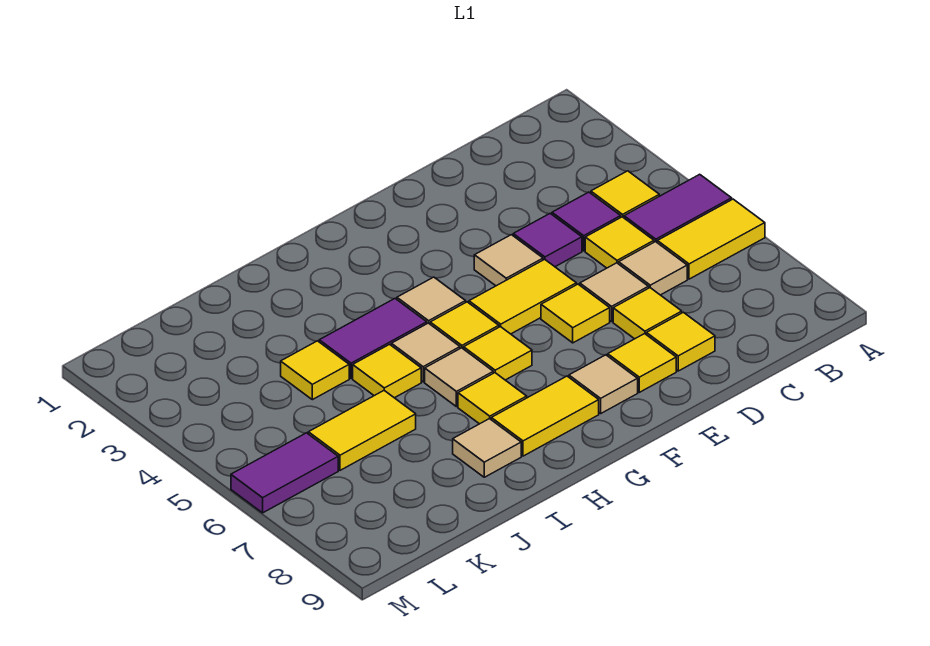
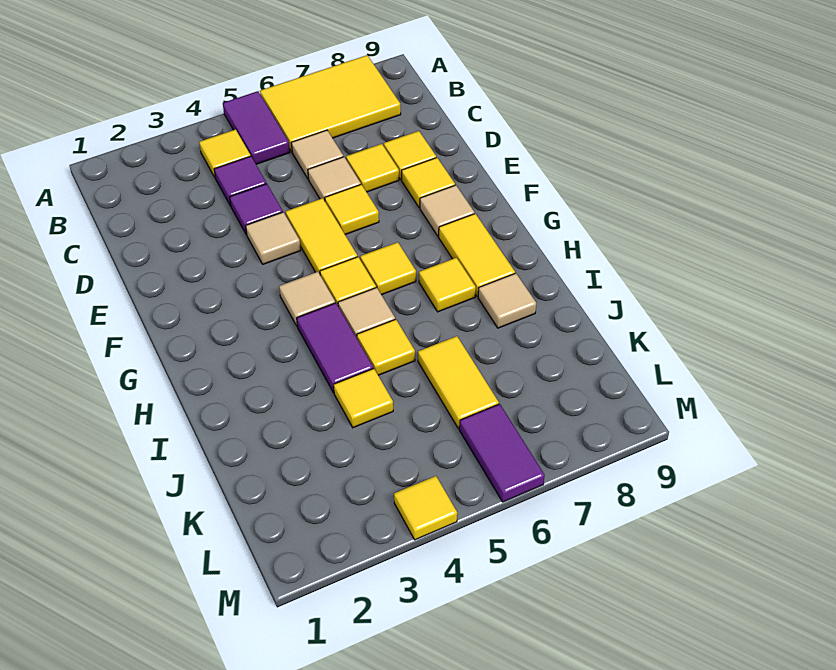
yellow tile A6:B6 level 1 -> yellow tile A6:B8 level 1
yellow tile C5 level 1 -> yellow tile M4 level 1
tan tile H6 level 1 -> none

